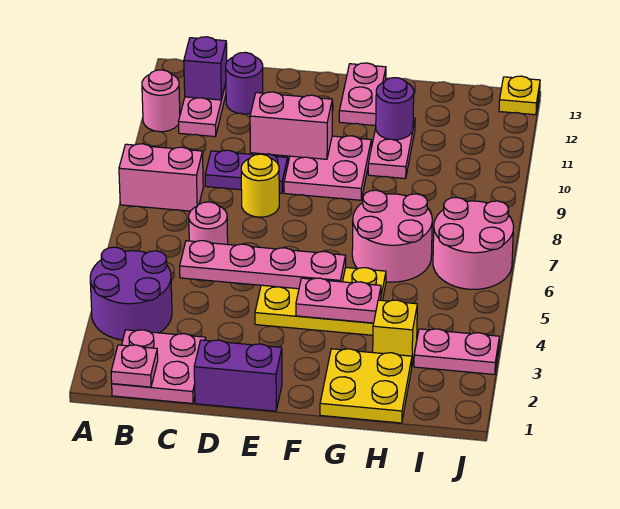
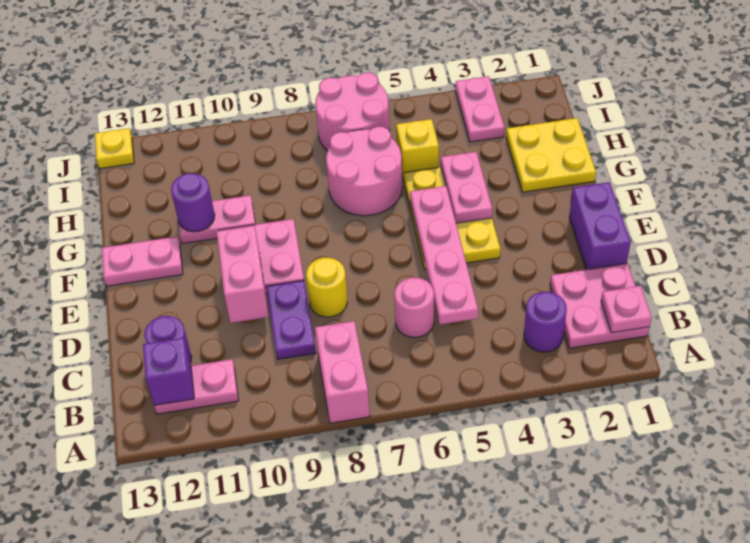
purple round brick A3:B4 level 1 -> purple round brick B3 level 1
pink round brick A11 level 1 -> none
yellow brick H3 level 1 -> yellow brick H5 level 1

